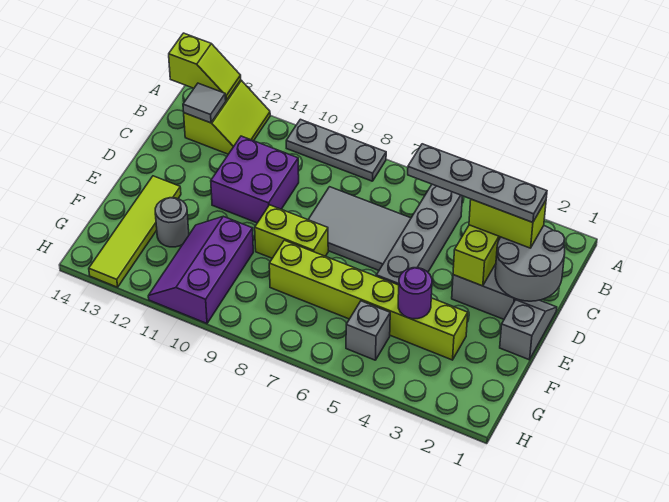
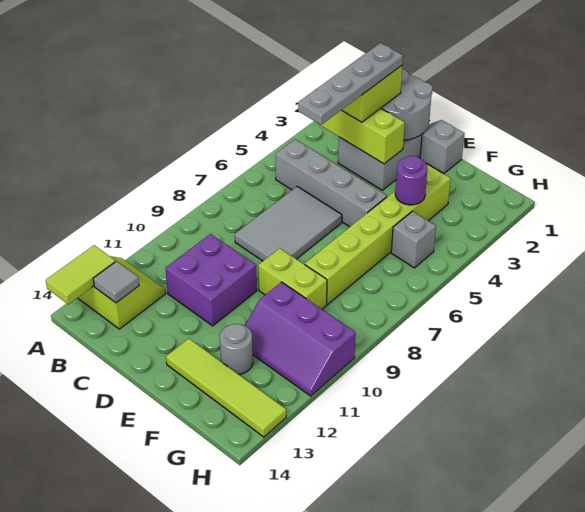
grey plate A8:A10 level 1 -> none
lime slope A13:A14 level 2 top 14 -> lime tile A13:A14 level 2
lime brick E8:E9 level 1 -> lime brick E9:F9 level 1

